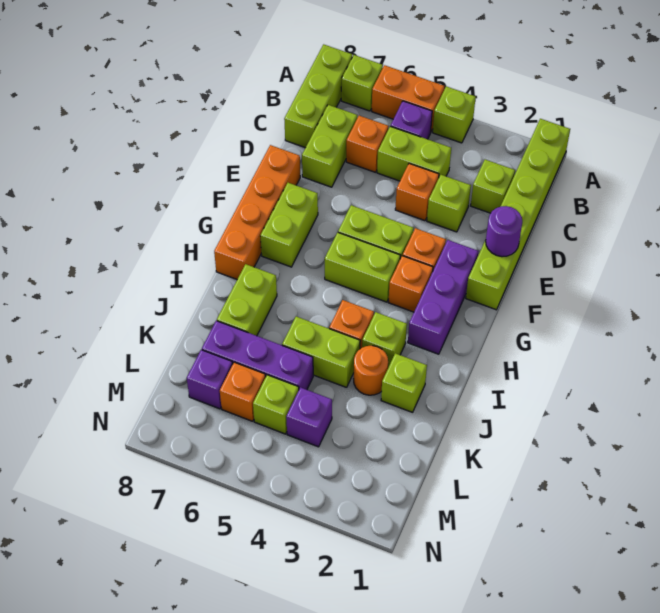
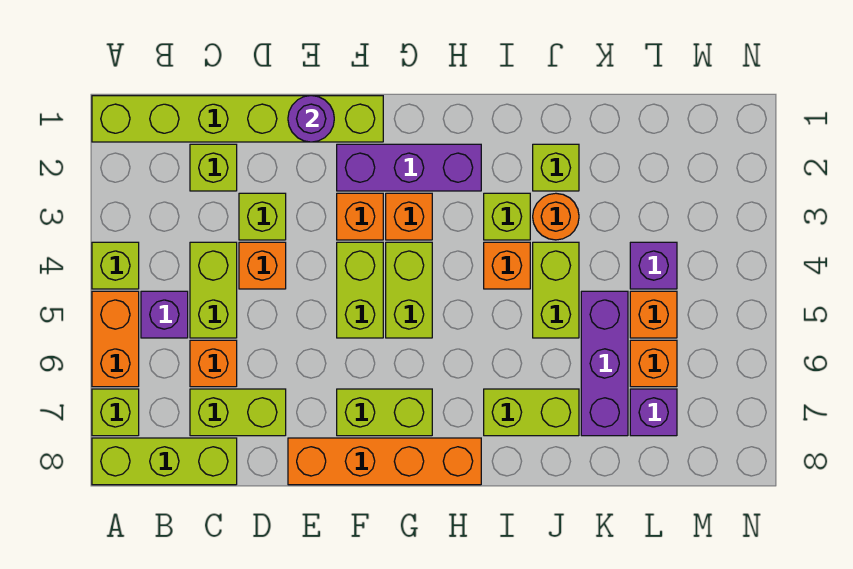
lime brick L5 level 1 -> orange brick L5 level 1

